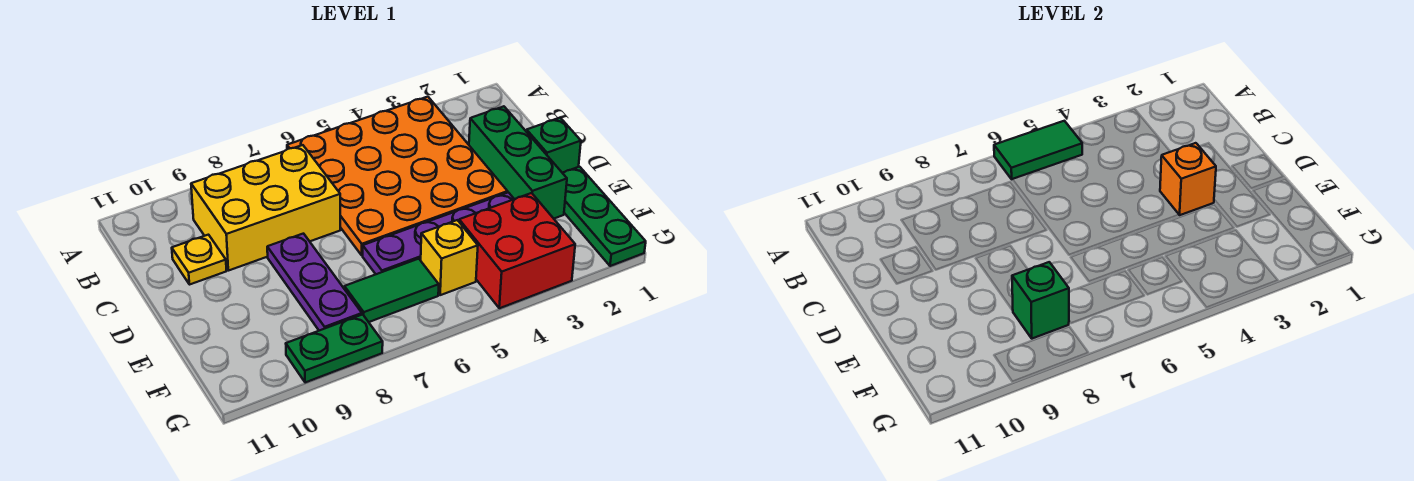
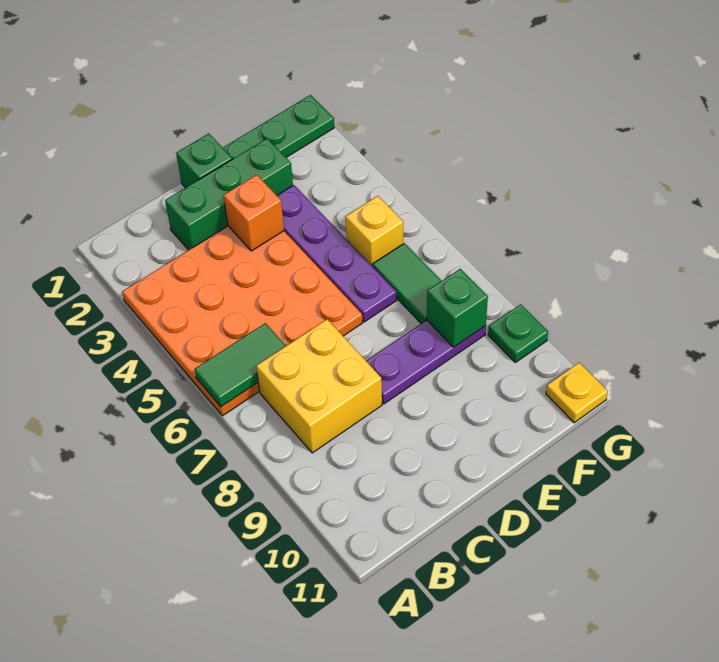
green tile A5:A6 level 2 -> green tile A6:B6 level 2
yellow brick B7:C9 level 1 -> yellow brick B7:C8 level 1
yellow plate C10 level 1 -> yellow plate G11 level 1
red brick F3:G4 level 1 -> none
green plate G8:G9 level 1 -> green plate G9 level 1

